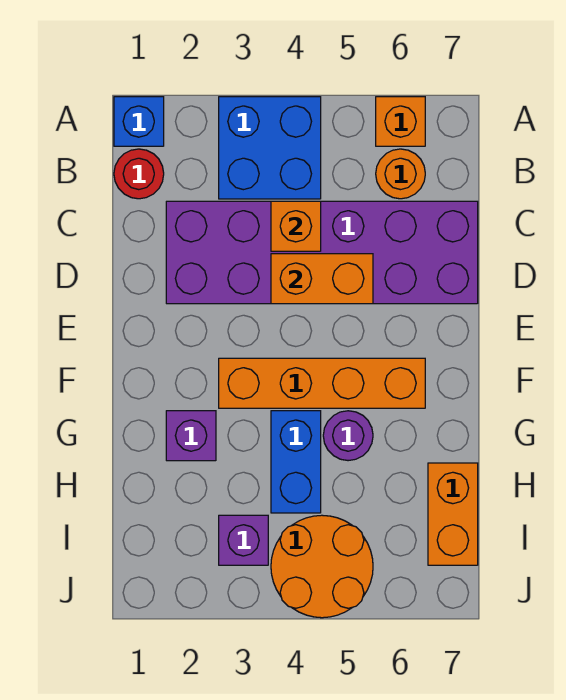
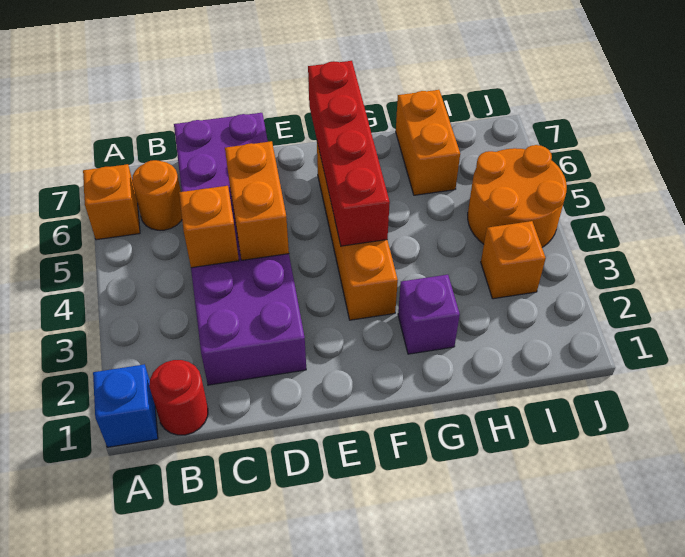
blue brick A3:B4 level 1 -> none
none -> red brick F4:F7 level 2
blue brick G4:H4 level 1 -> none
purple round brick G5 level 1 -> none
orange brick H7:I7 level 1 -> orange brick H6:H7 level 1
purple brick I3 level 1 -> orange brick I3 level 1

